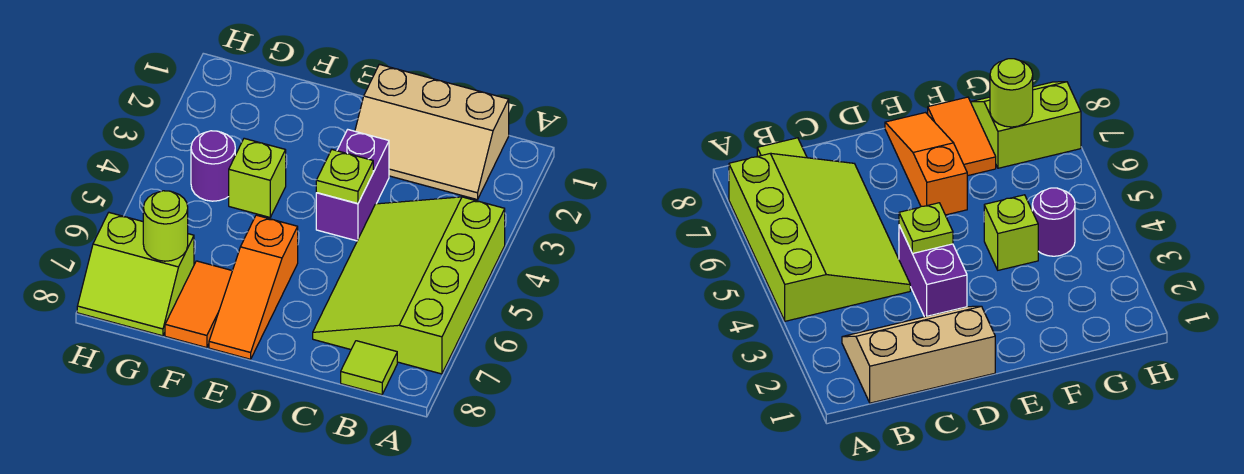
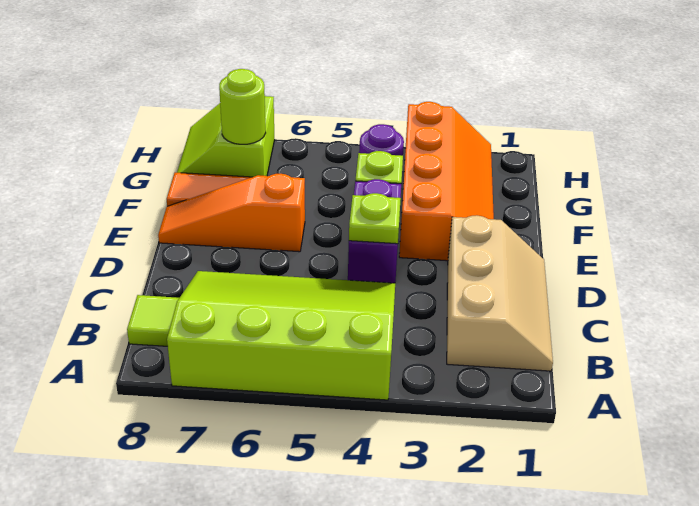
tan slope B1:D2 level 1 top 1 -> tan slope B1:D2 level 1 top 2
purple brick D3:D4 level 1 -> purple brick D4:E4 level 1
none -> orange slope E2:H3 level 1 top 3

